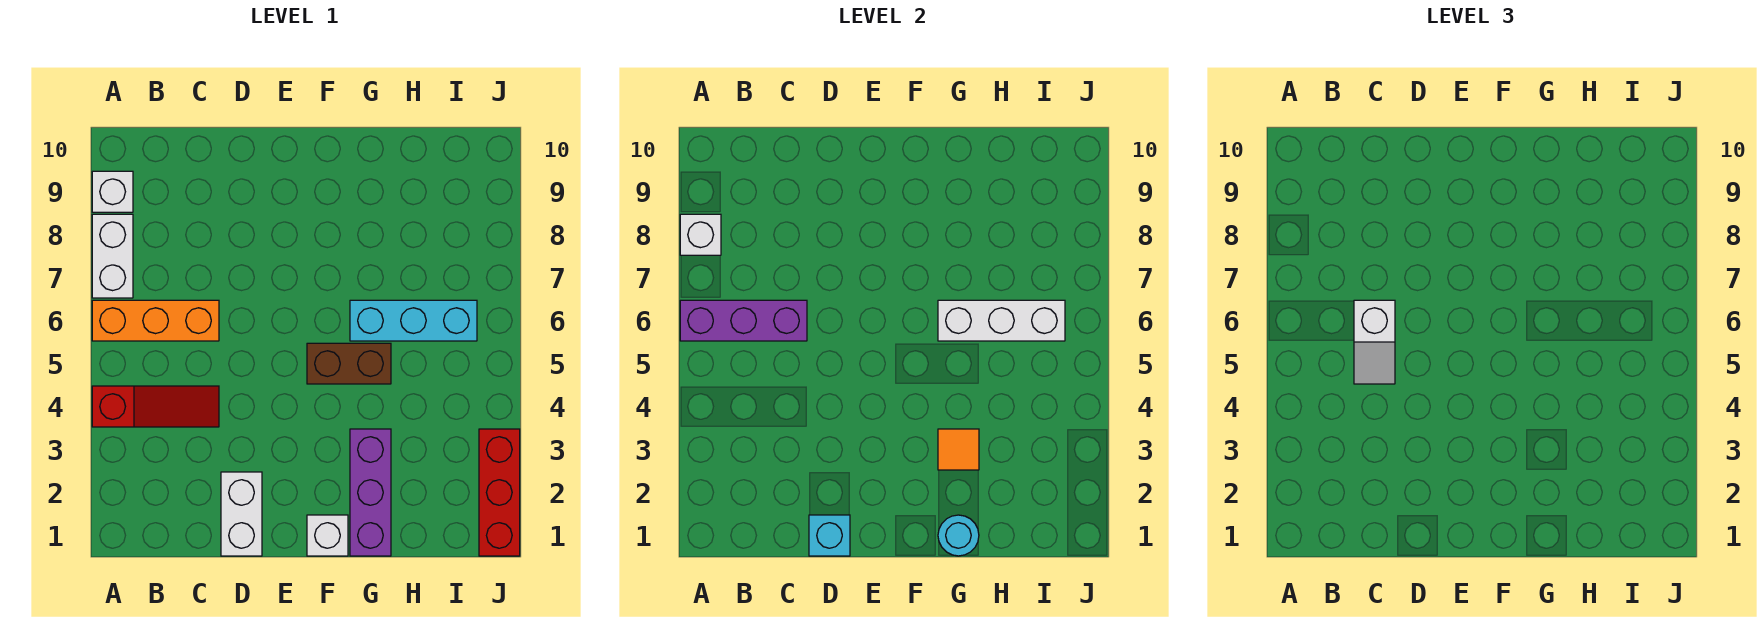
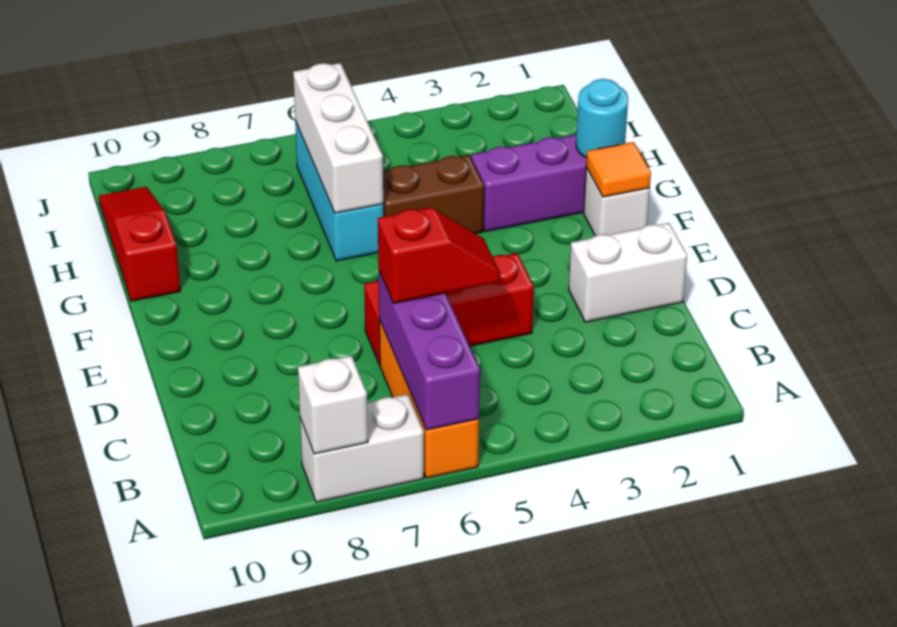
red slope A4:C4 level 1 top A -> red slope G10:I10 level 1 top G
white brick A9 level 1 -> none
white slope C5:C6 level 3 top 6 -> red slope C5:C6 level 3 top 6
cyan brick D1 level 2 -> none
brown brick F5:G5 level 1 -> brown brick G4:G5 level 1
orange tile G3 level 2 -> orange tile F1 level 2
red brick J1:J3 level 1 -> red brick D4:D6 level 1

